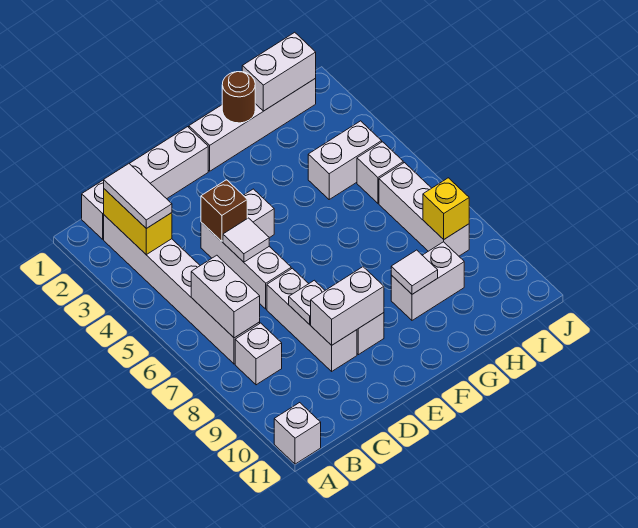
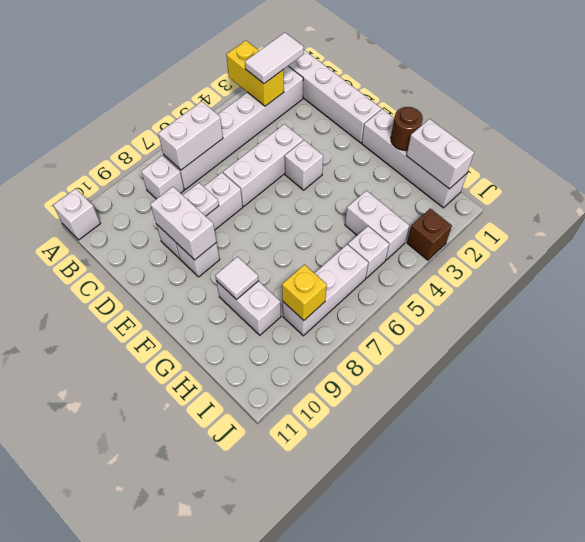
yellow brick B2:B3 level 2 -> yellow brick A3:B3 level 2
brown brick D4 level 2 -> brown brick J3 level 1
white tile D5 level 2 -> none

